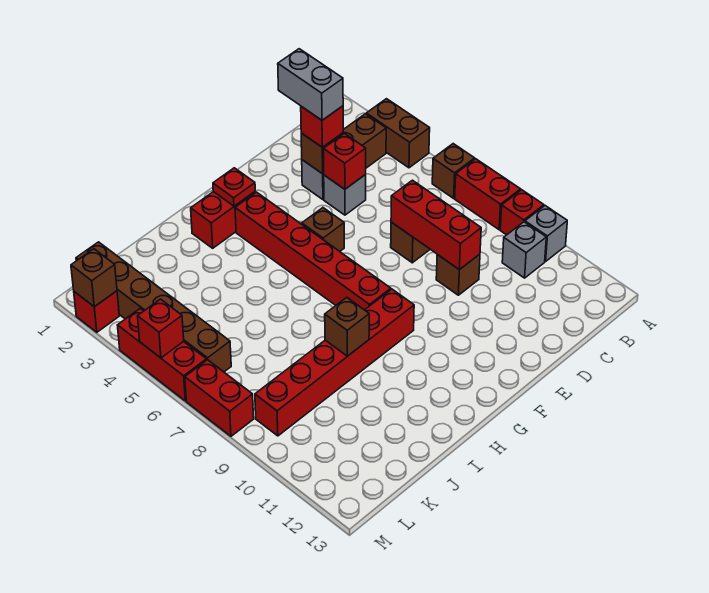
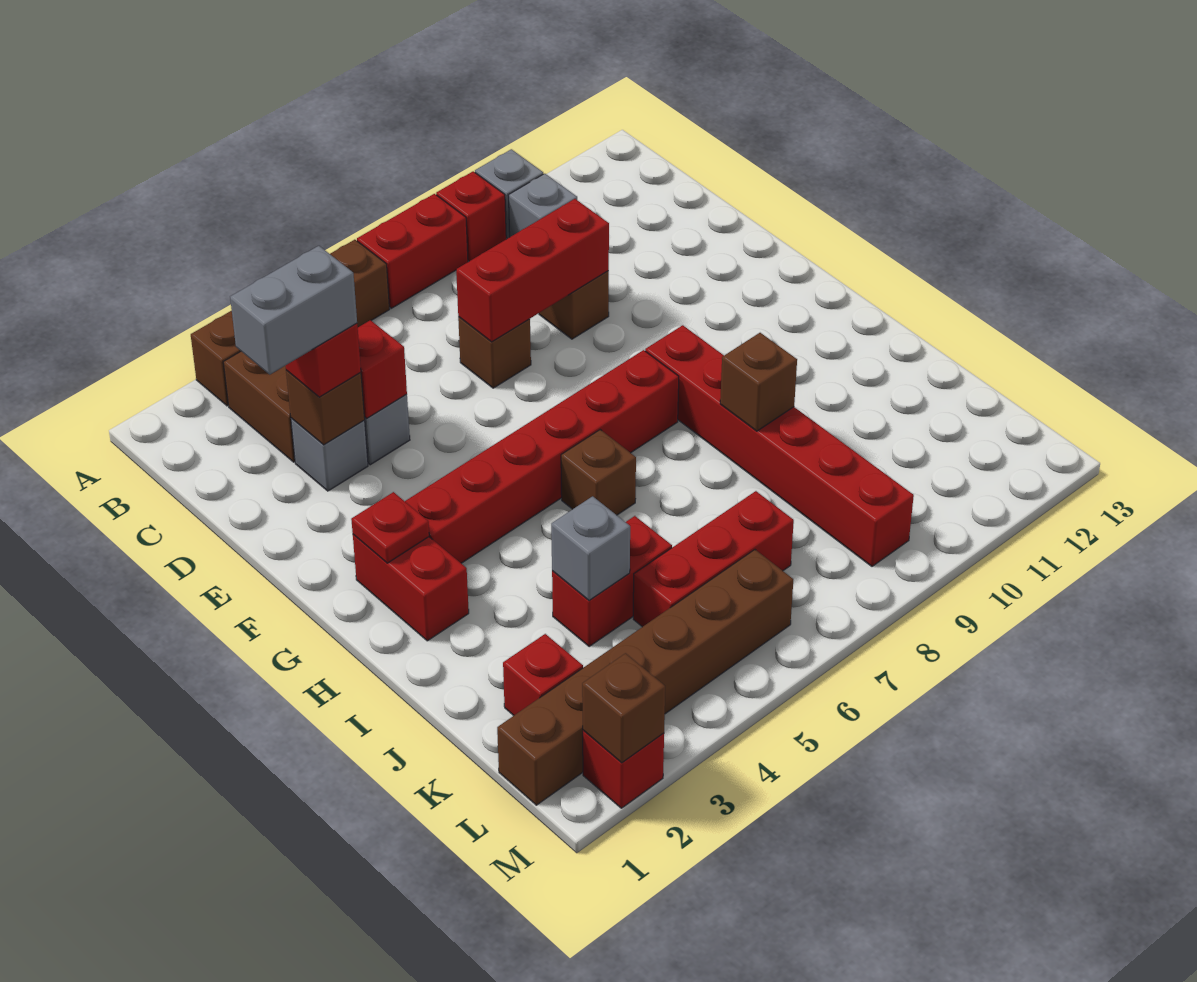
brown brick F5 level 1 -> brown brick H6 level 1
none -> grey brick J4 level 2
red brick M4:M6 level 1 -> red brick K5:K7 level 1
red brick M5 level 2 -> red brick K2 level 1
red brick M7:M8 level 1 -> red brick J4:J5 level 1

